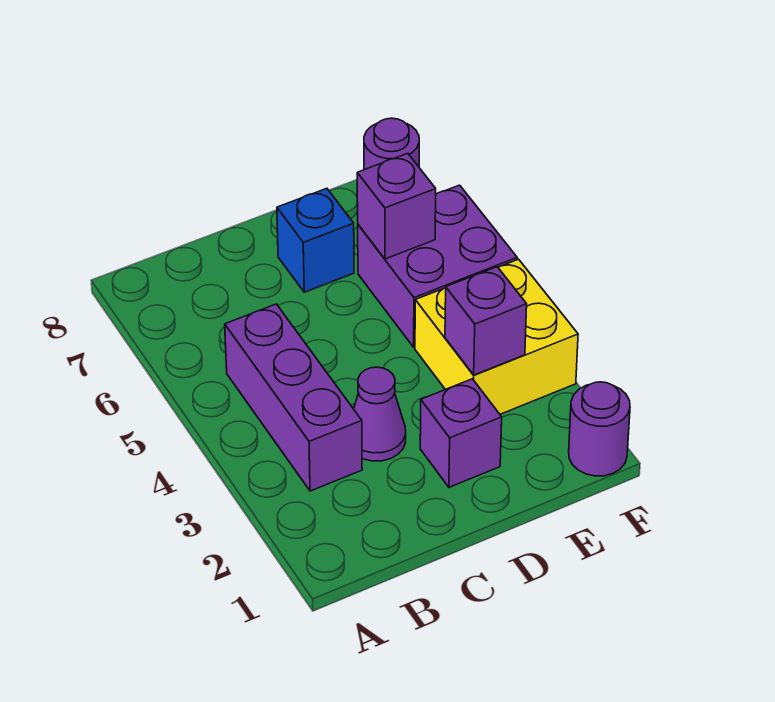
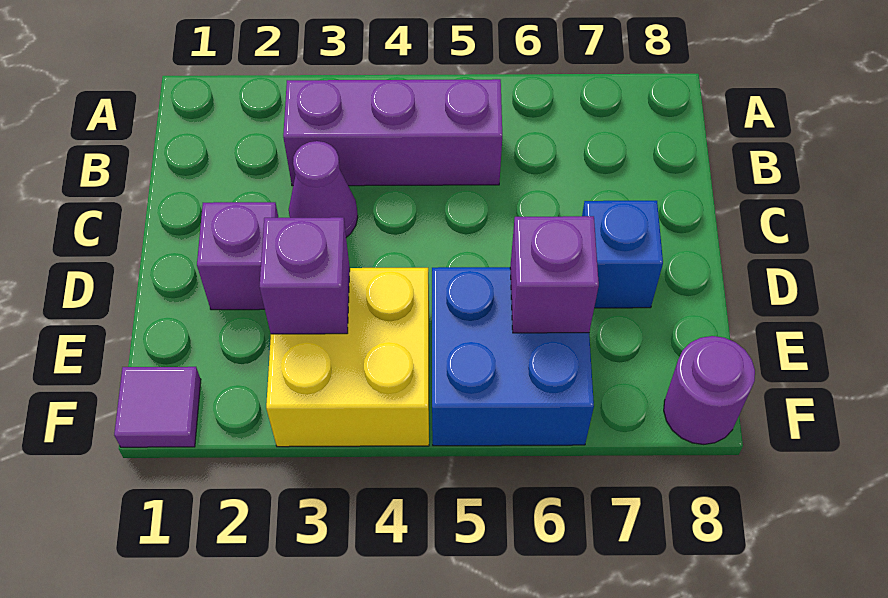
purple brick E5:F6 level 1 -> blue brick E5:F6 level 1
purple round brick F1 level 1 -> purple tile F1 level 1

